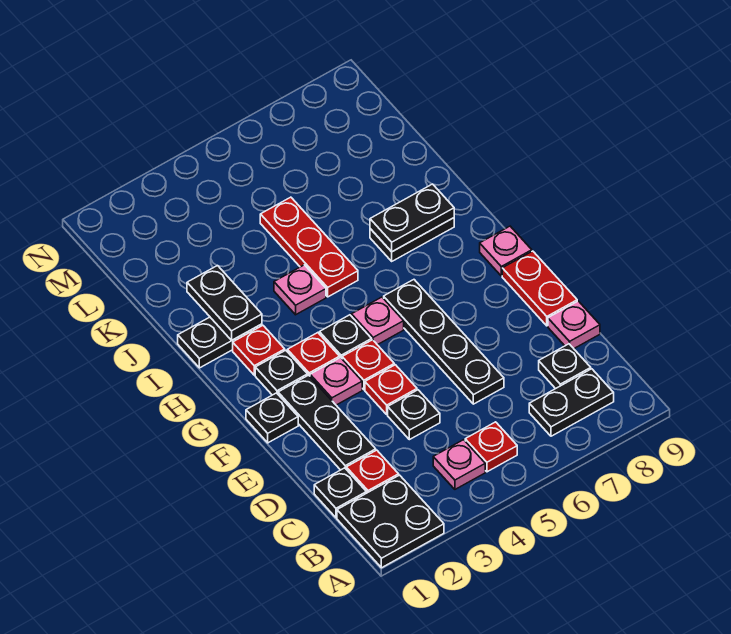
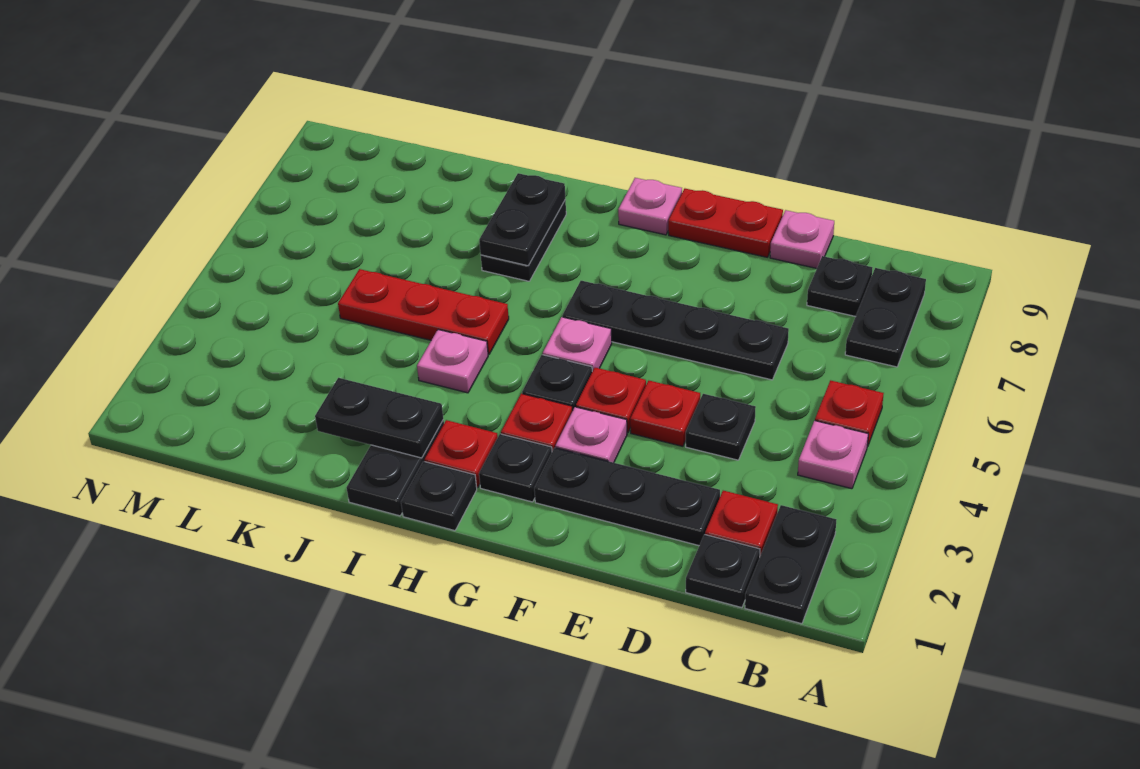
black plate A1:B2 level 1 -> black plate B1:B2 level 1
black plate F1 level 1 -> black plate H1 level 1

